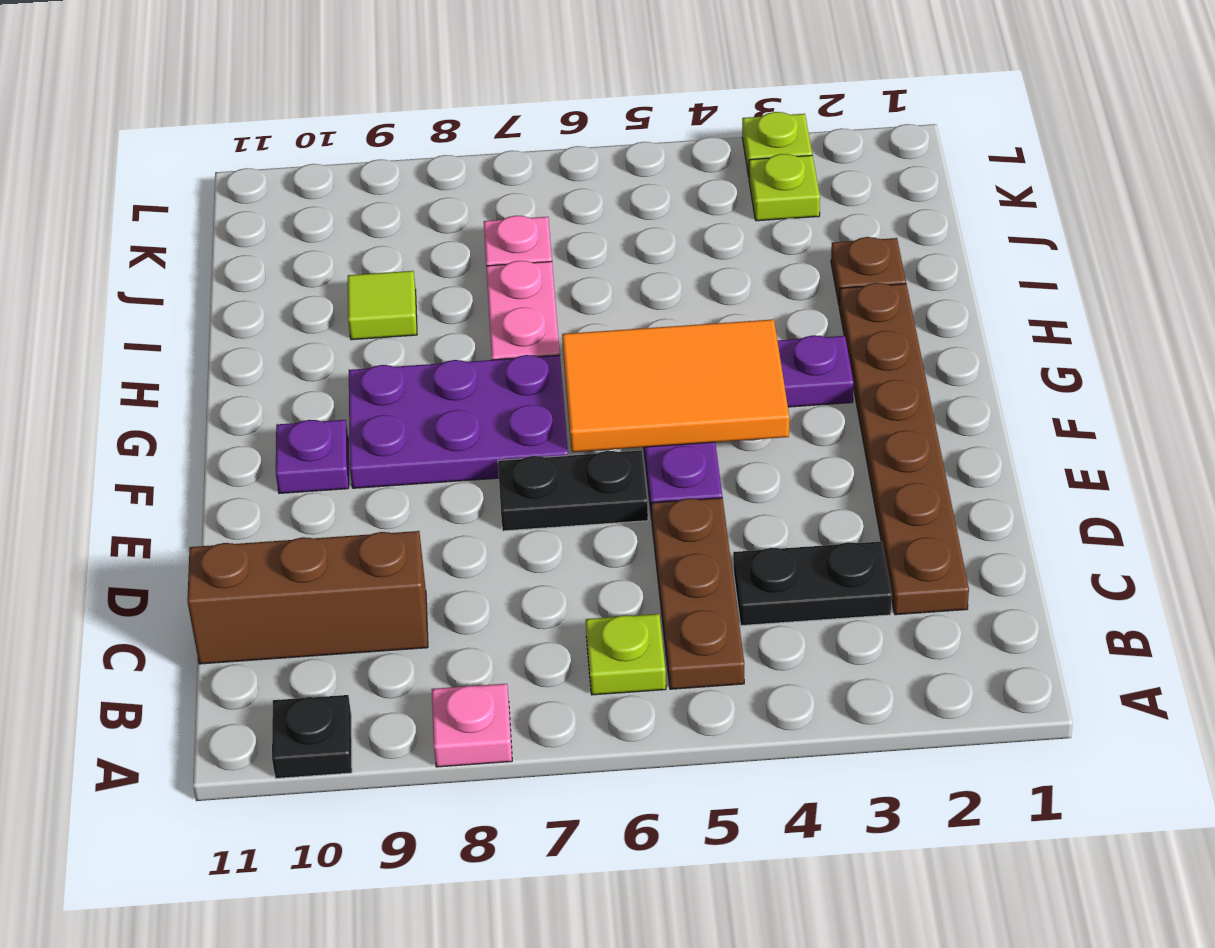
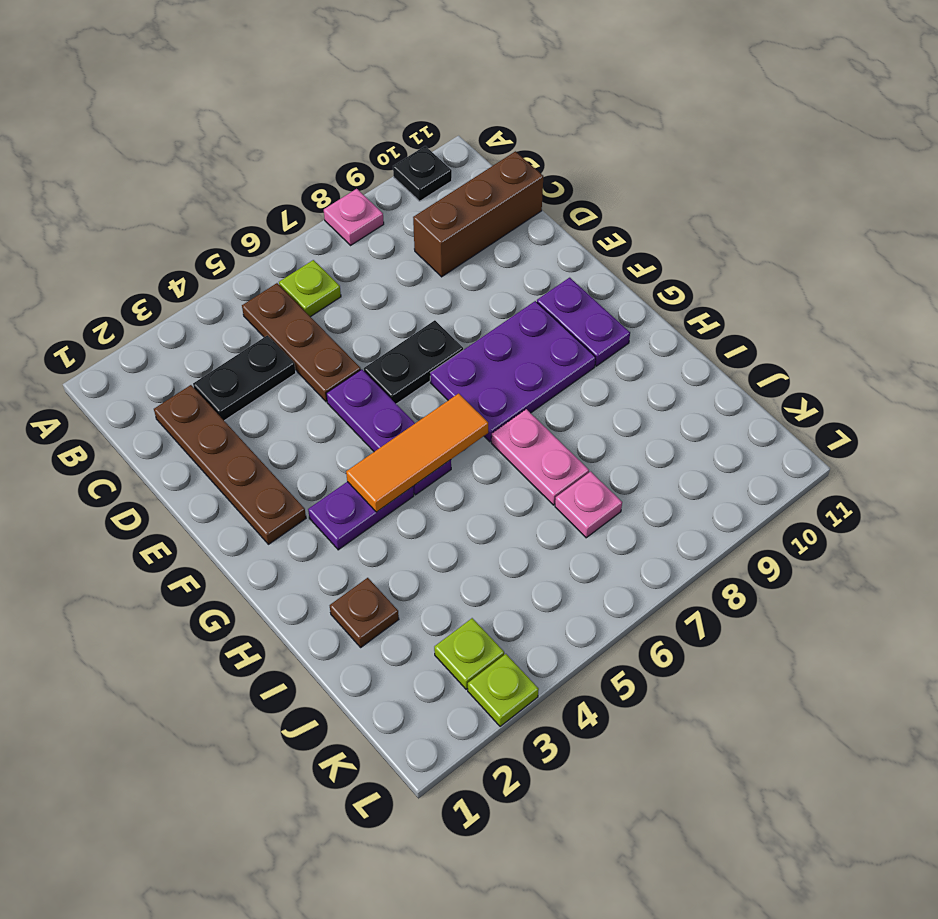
brown plate C2:H2 level 1 -> brown plate C2:F2 level 1
orange tile F4:G6 level 2 -> orange tile G4:G6 level 2
purple plate F10 level 1 -> purple plate F10:G10 level 1
lime tile I9 level 1 -> none

